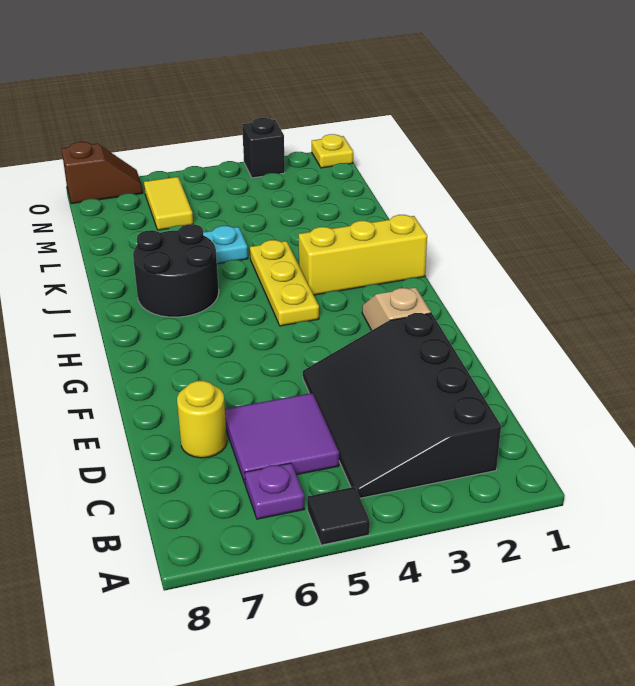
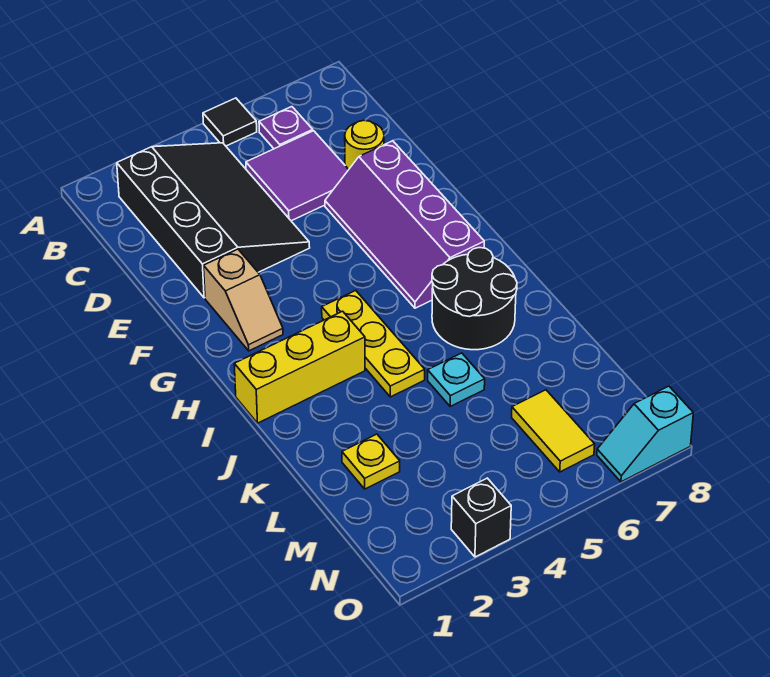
none -> purple slope E6:H7 level 1 top 7
yellow plate O1 level 1 -> yellow plate L2 level 1
brown slope O7:O8 level 1 top 8 -> cyan slope O7:O8 level 1 top 8

